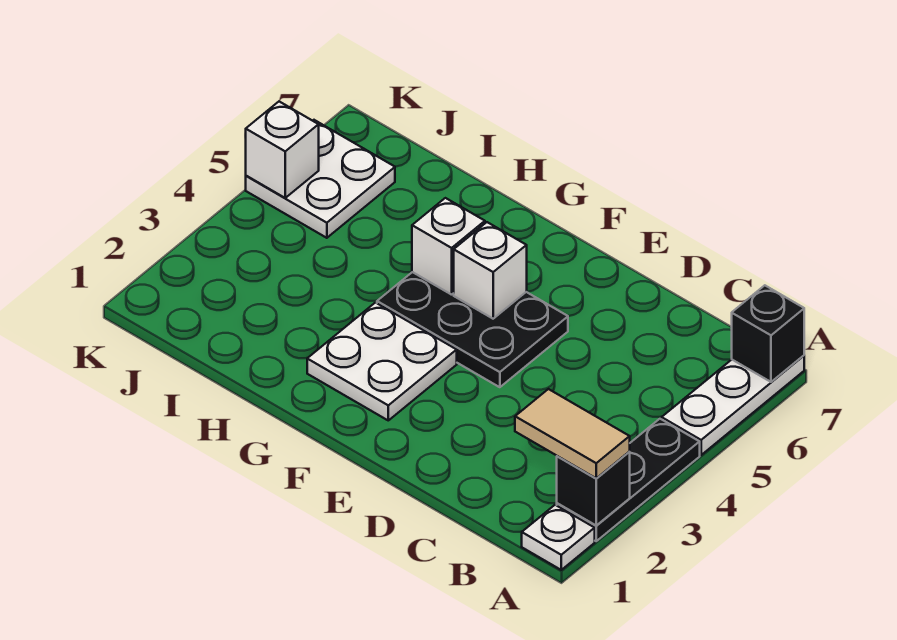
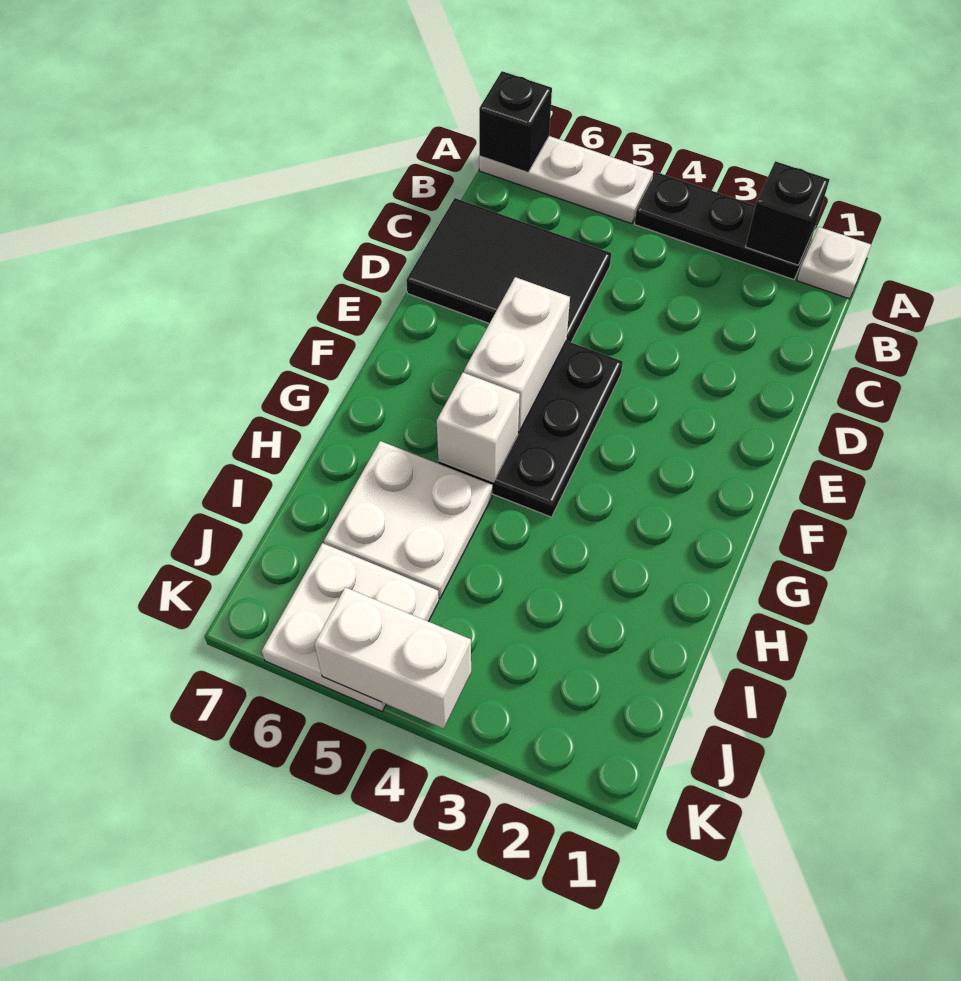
tan tile A2:B2 level 3 -> none
none -> black tile C5:D7 level 1
white plate F2:G3 level 1 -> white plate H5:I6 level 1
white brick F5 level 2 -> white brick E5:F5 level 2
white brick K5 level 2 -> white brick K4:K5 level 2

